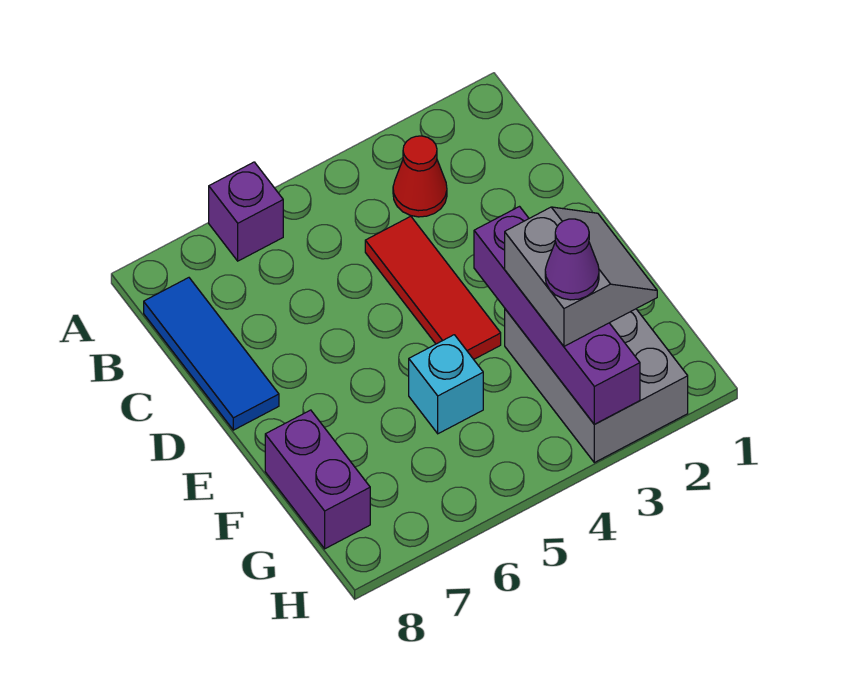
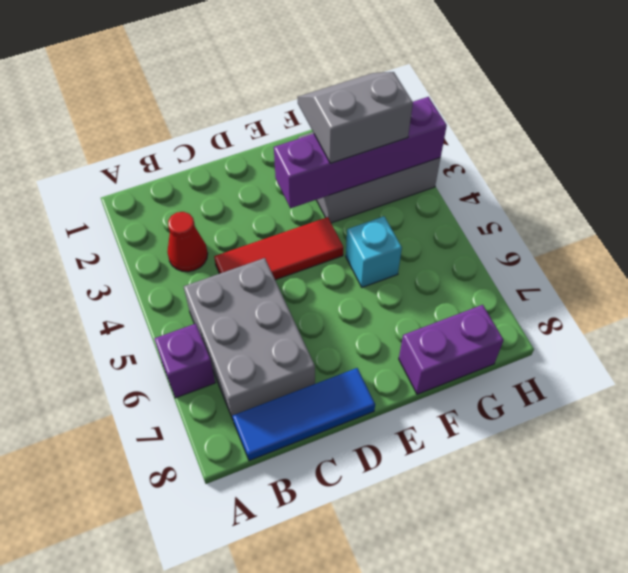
none -> grey brick B5:C7 level 1
purple cone G3 level 4 -> none

